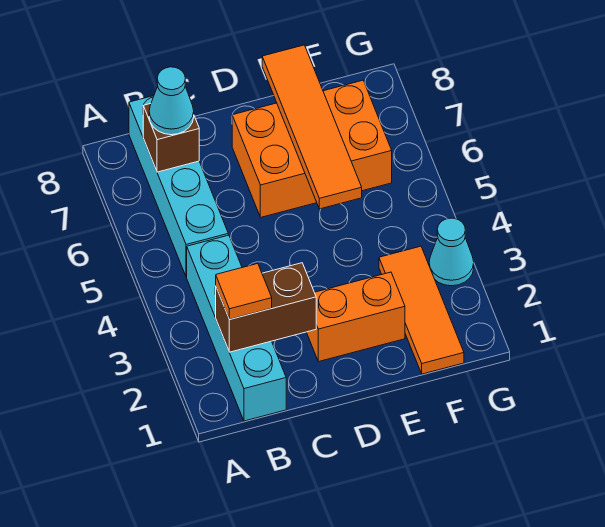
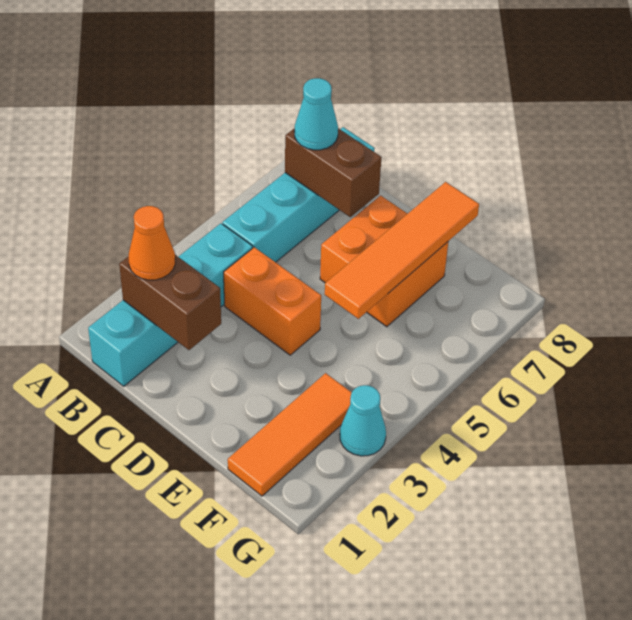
orange tile B2 level 3 -> orange cone B2 level 3
brown brick B7 level 2 -> brown brick B7:C7 level 2
orange brick D2:E2 level 1 -> orange brick C4:D4 level 1
orange brick D6:F7 level 1 -> orange brick D6:E7 level 1

